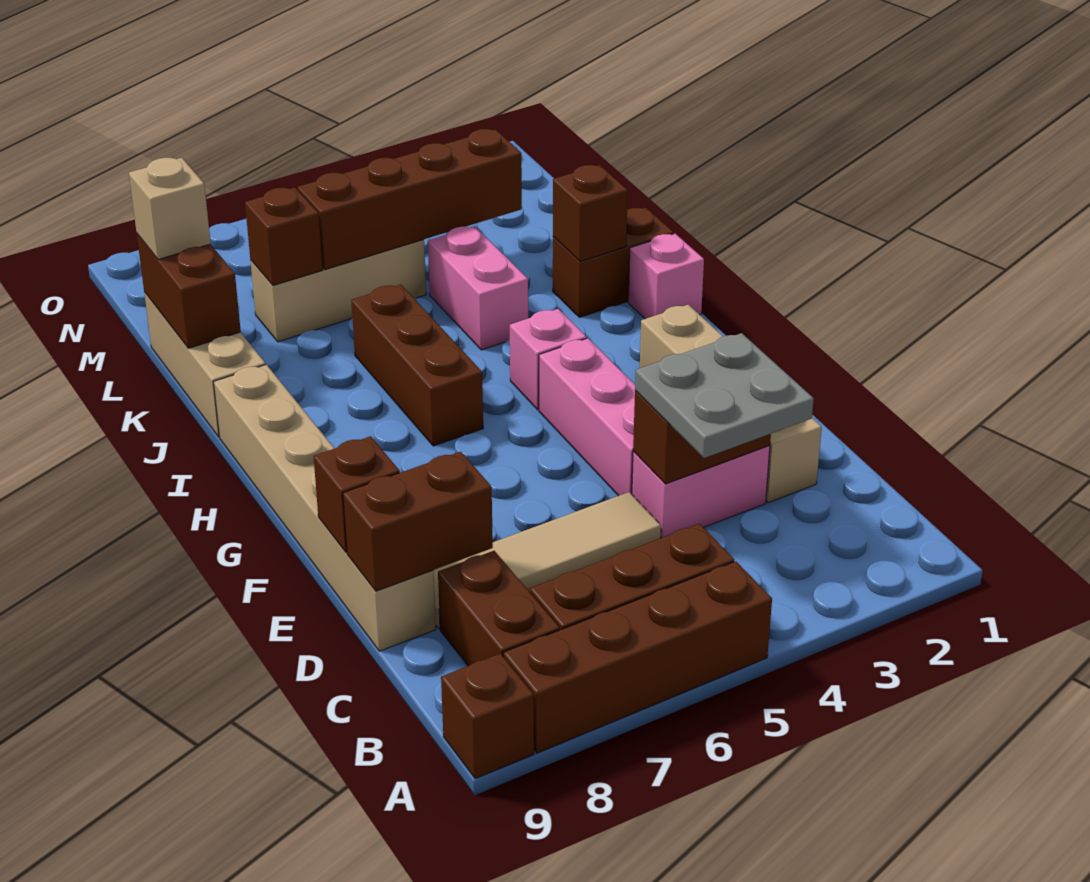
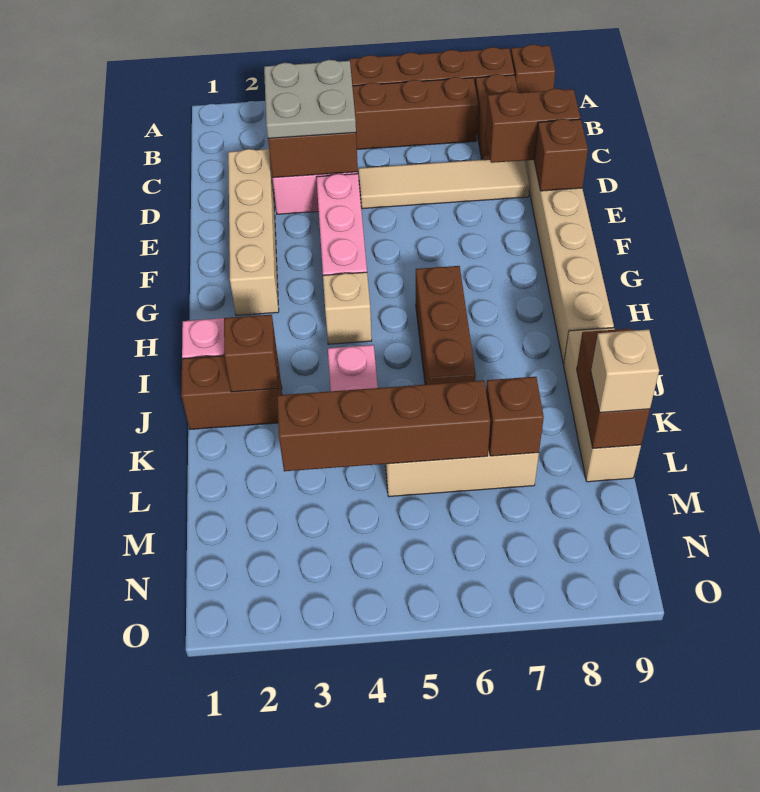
pink brick H4 level 1 -> tan brick H4 level 1

